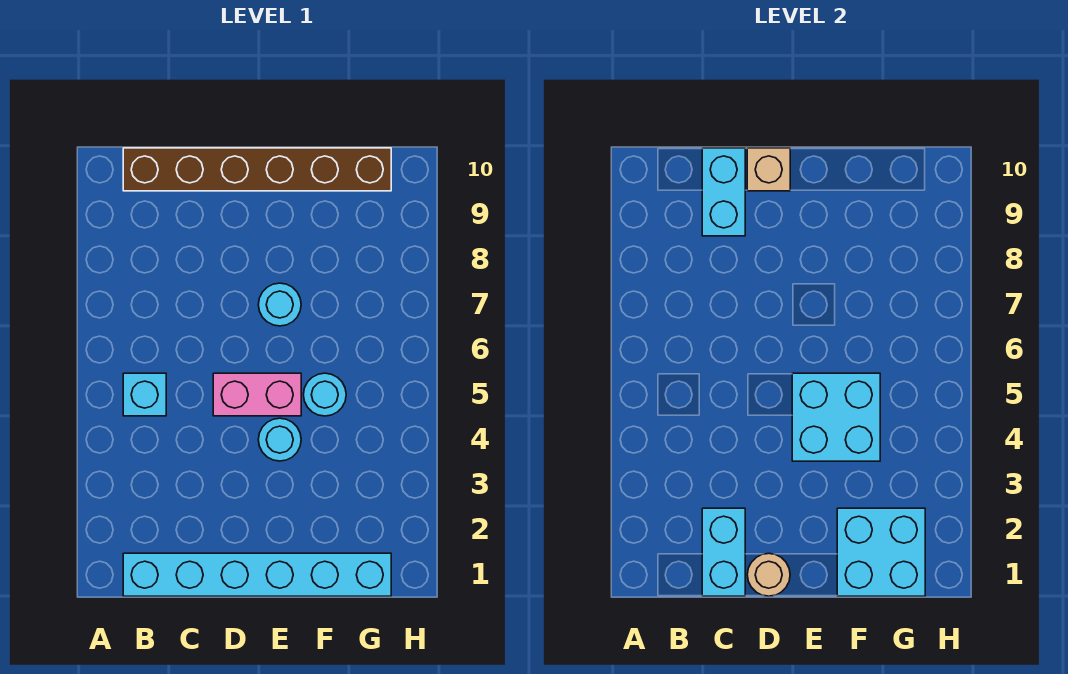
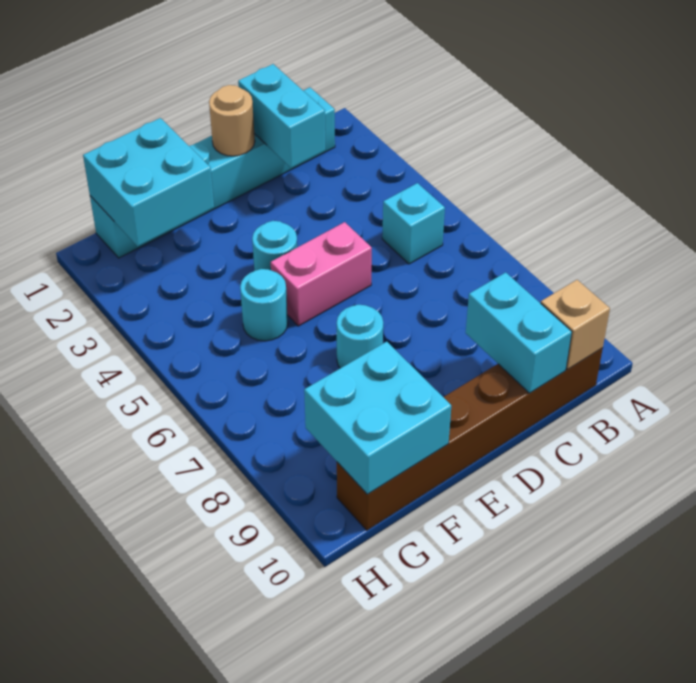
tan brick D10 level 2 -> tan brick B10 level 2
cyan brick E4:F5 level 2 -> cyan brick F9:G10 level 2

